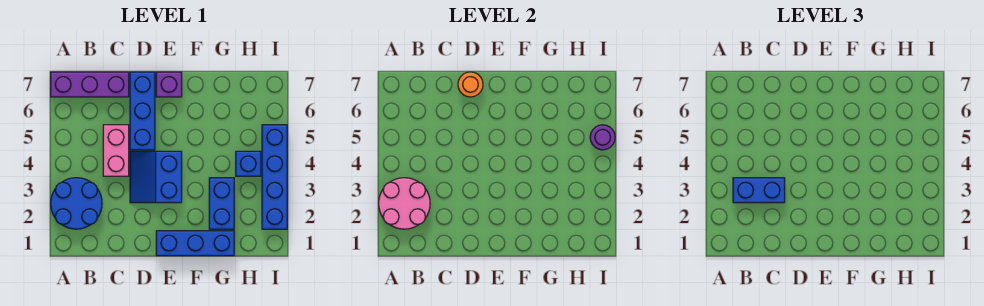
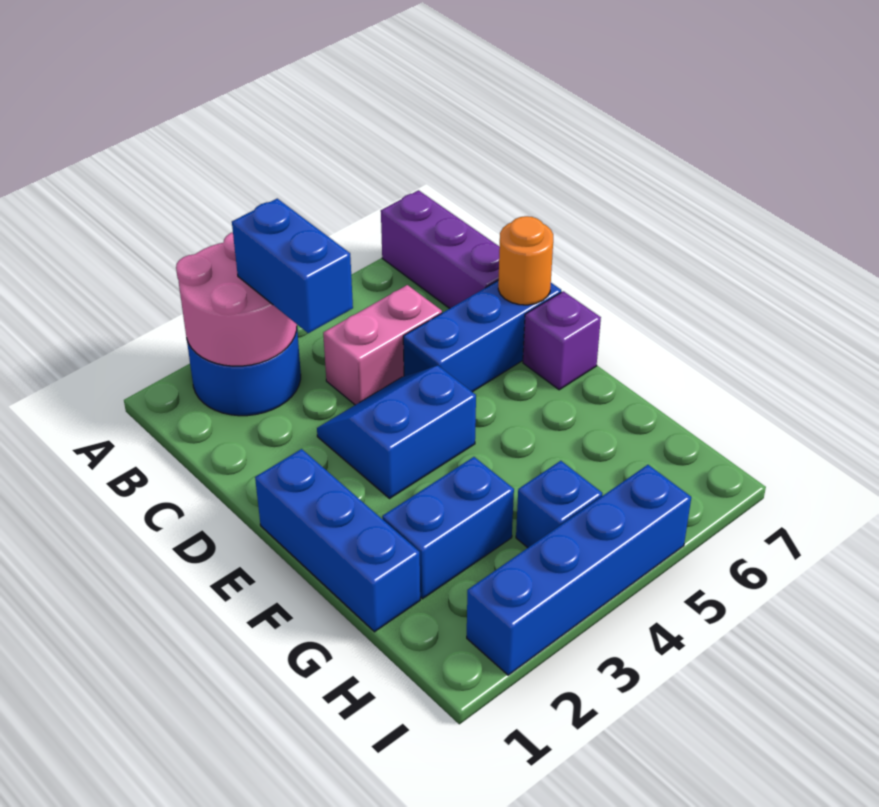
purple round brick I5 level 2 -> none

